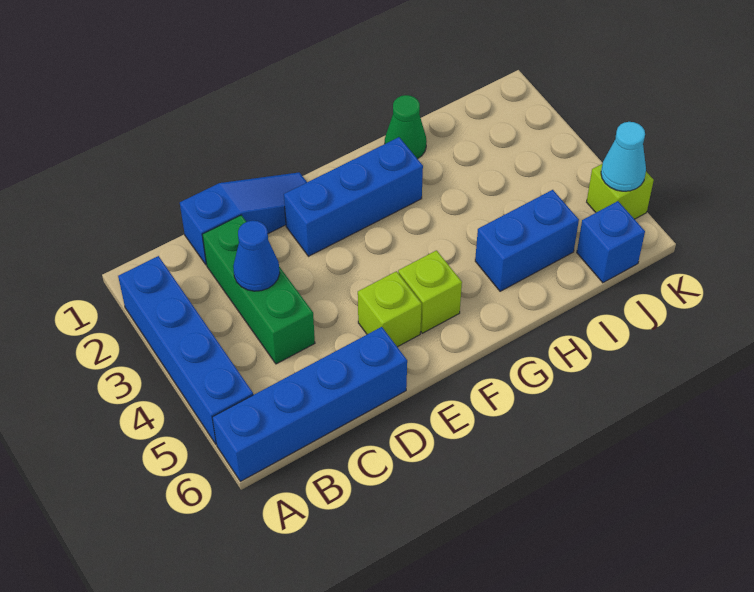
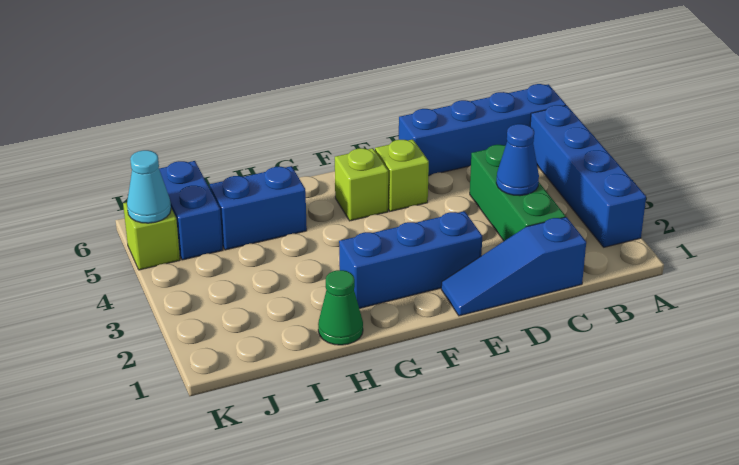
blue brick J6 level 1 -> blue brick J5:J6 level 1

